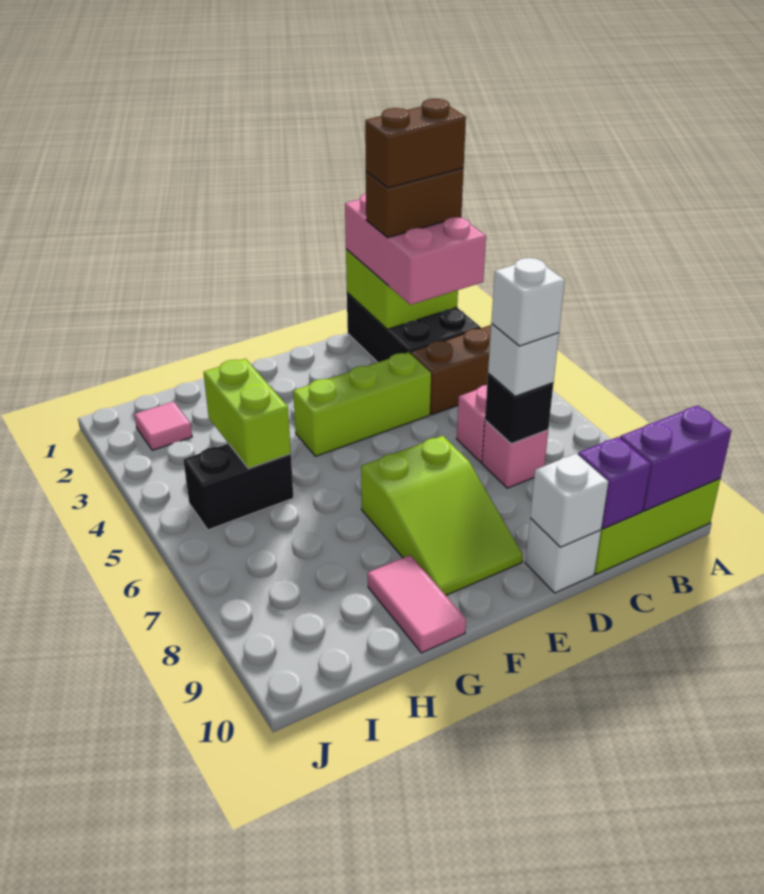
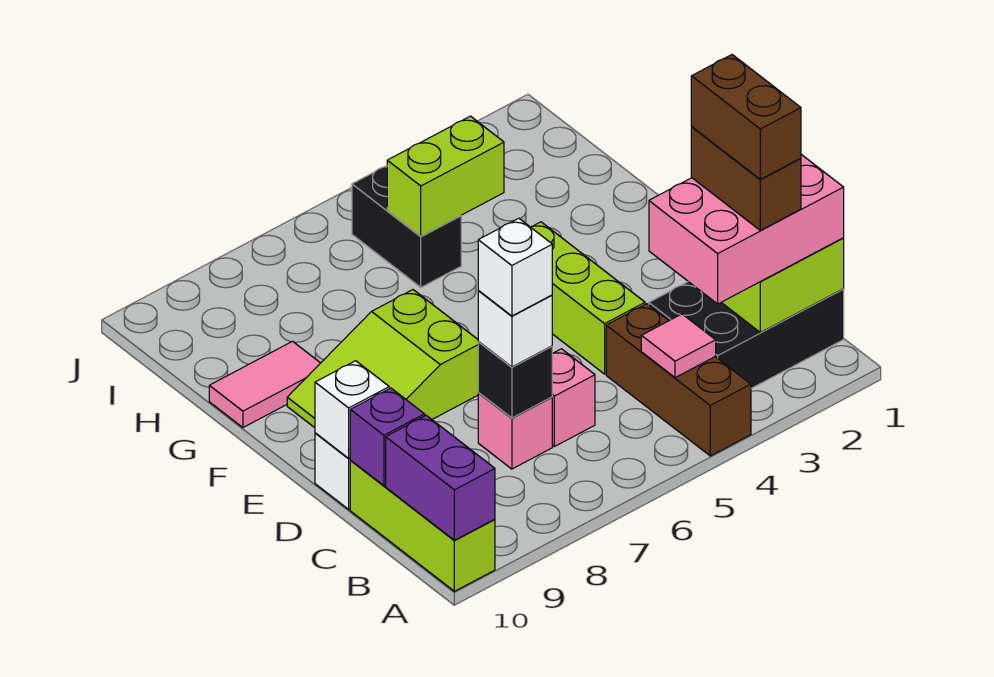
pink tile I2 level 1 -> pink tile B4 level 2

